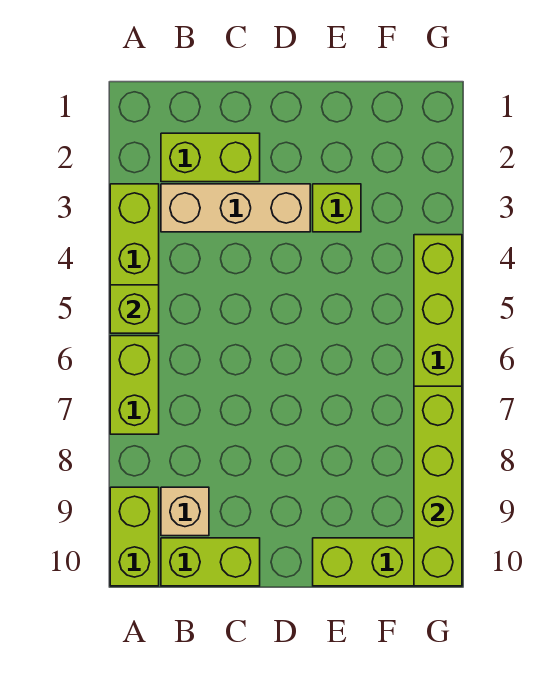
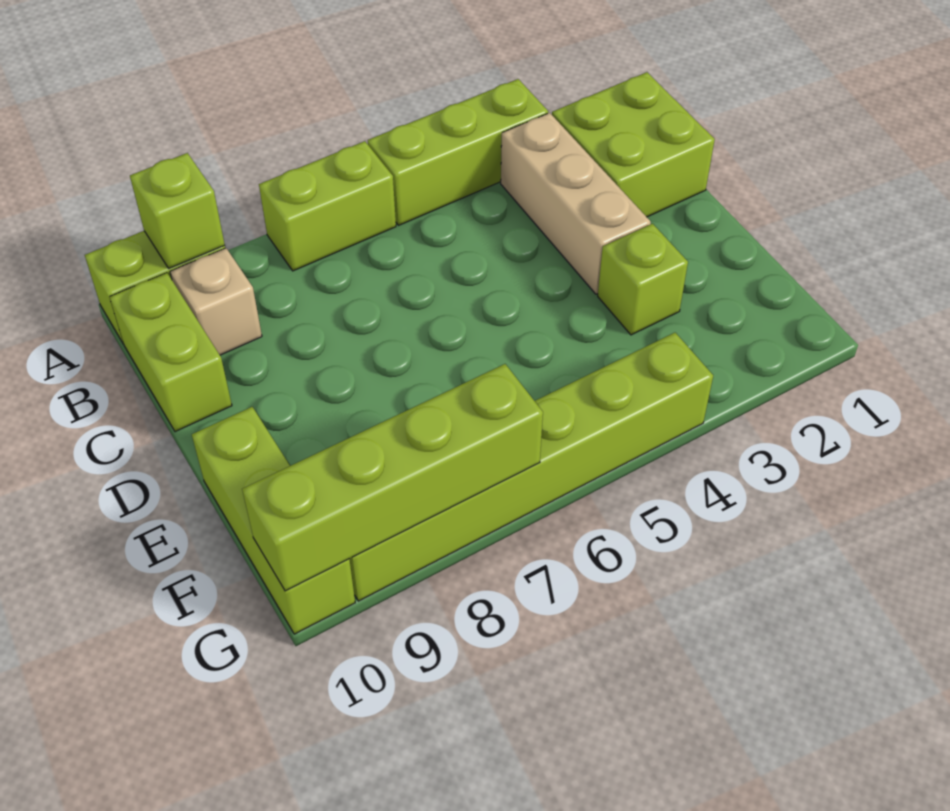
lime brick A5 level 2 -> lime brick A9 level 2
lime brick B2:C2 level 1 -> lime brick B1:C2 level 1

